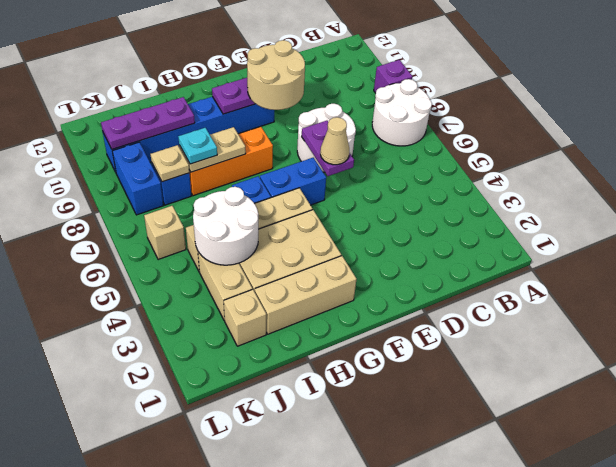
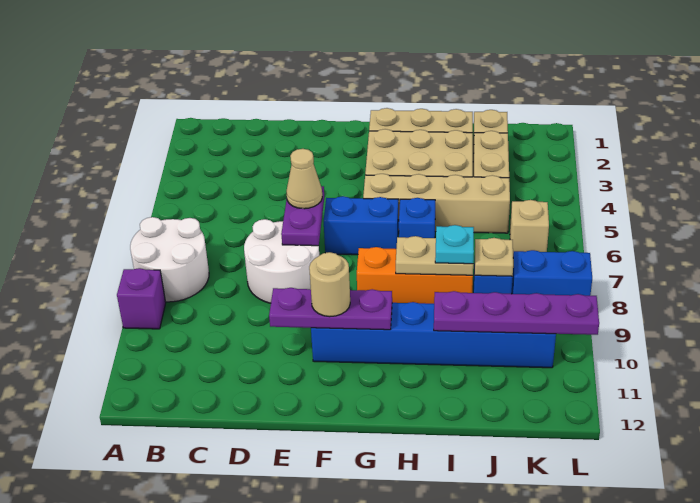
tan round brick E9:F10 level 3 -> tan round brick F10 level 3
white round brick I4:J5 level 2 -> none
purple plate I10:K10 level 2 -> purple plate I10:L10 level 2
blue brick K8:K9 level 1 -> blue brick K8:L8 level 1

